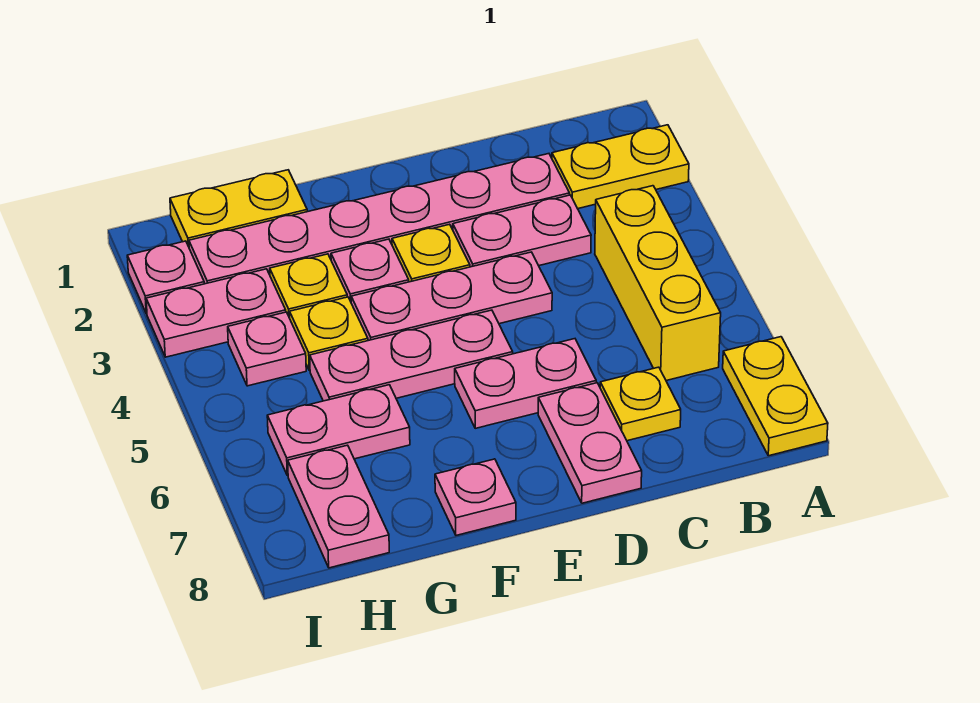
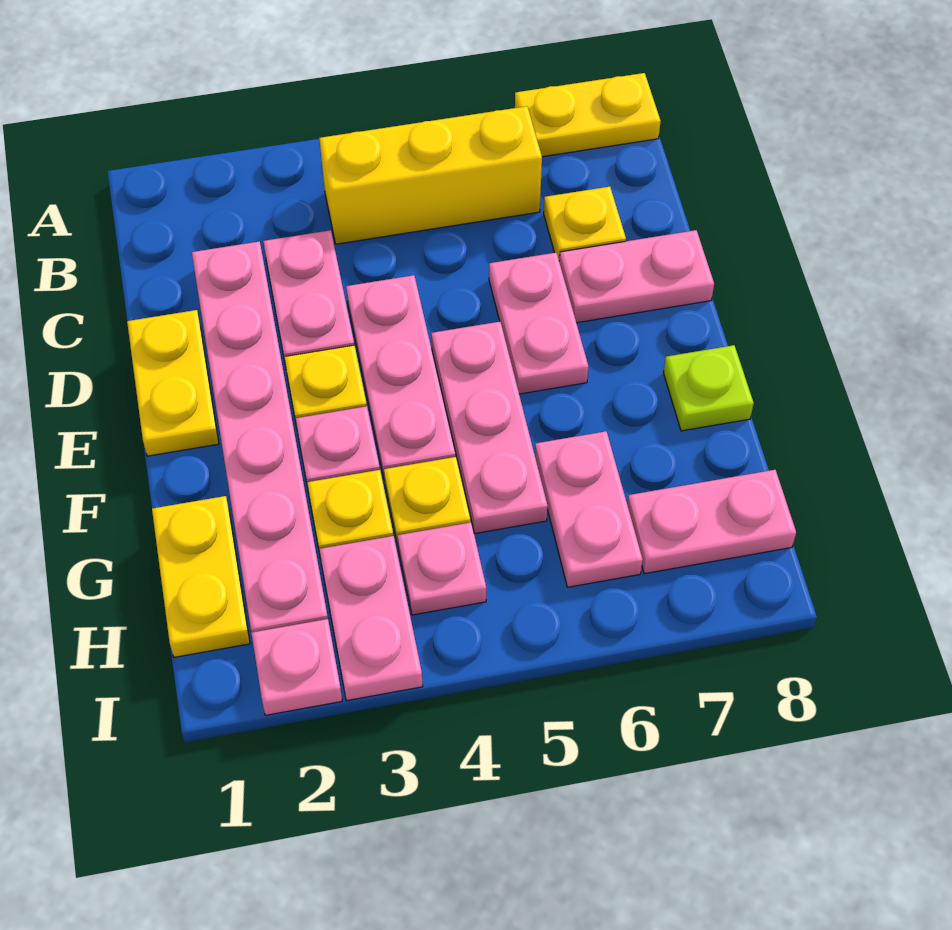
yellow plate A2:B2 level 1 -> yellow plate D1:E1 level 1
pink plate F8 level 1 -> lime plate F8 level 1

